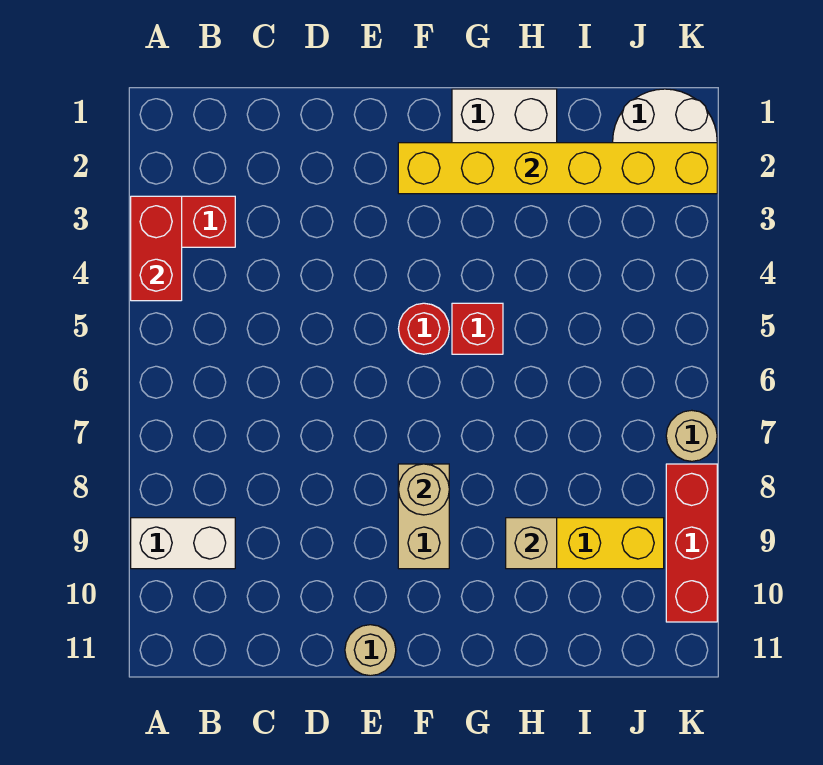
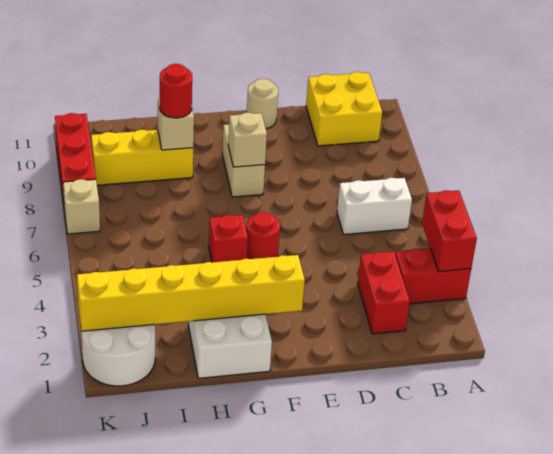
white brick A9:B9 level 1 -> white brick B6:C6 level 1
none -> yellow brick B10:C11 level 1
none -> red brick C2:C3 level 1
tan round brick F8 level 2 -> tan brick F8 level 2
none -> red round brick H9 level 3
tan round brick K7 level 1 -> tan brick K7 level 1

